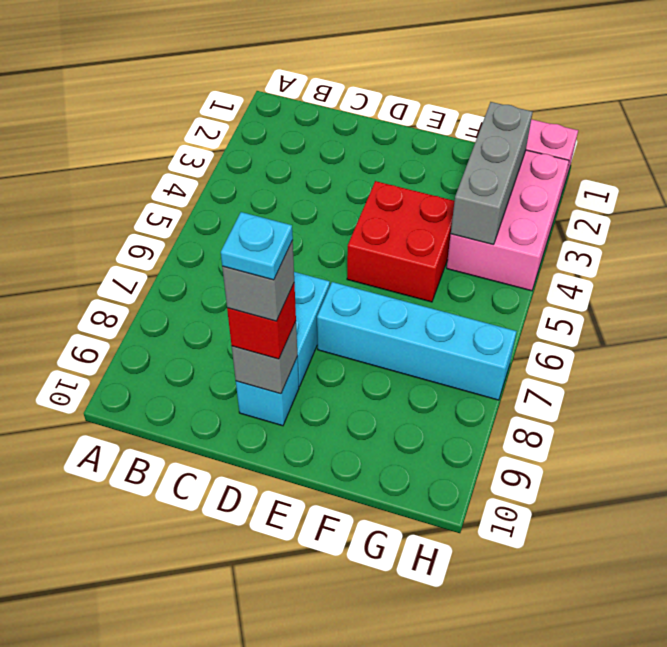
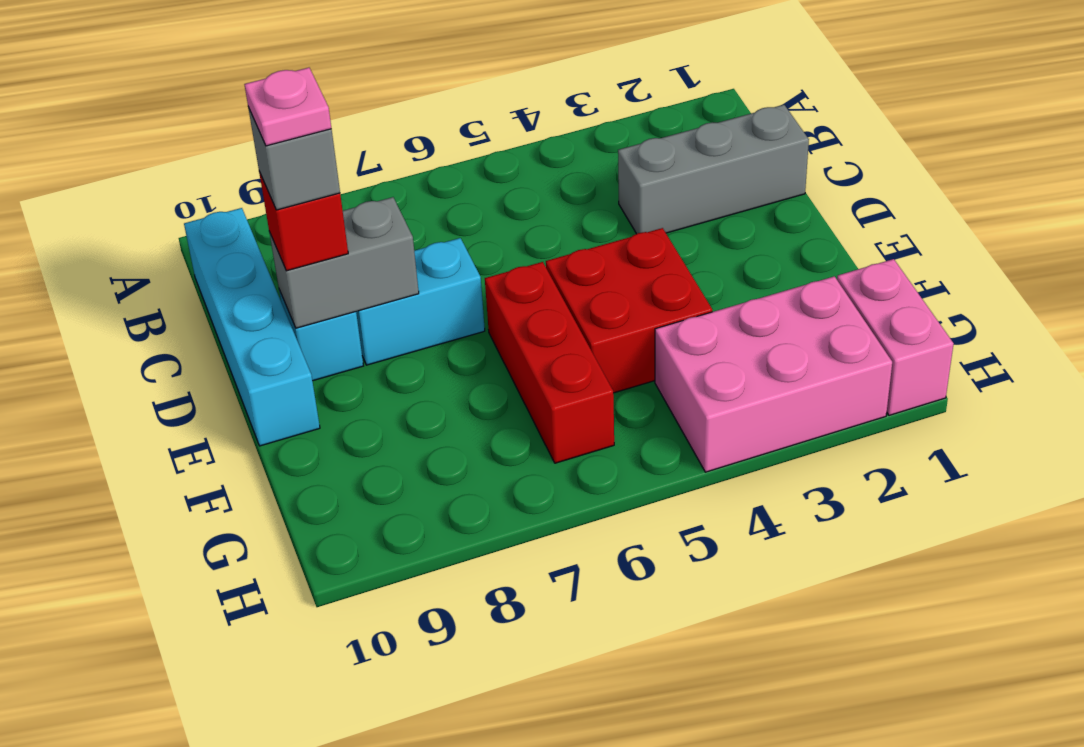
grey brick D9 level 2 -> grey brick D8:D9 level 2
cyan plate D9 level 5 -> pink plate D9 level 5
none -> red brick E6:G6 level 1
cyan brick E7:H7 level 1 -> cyan brick B10:E10 level 1
grey brick G2:G4 level 2 -> grey brick C1:C3 level 1

